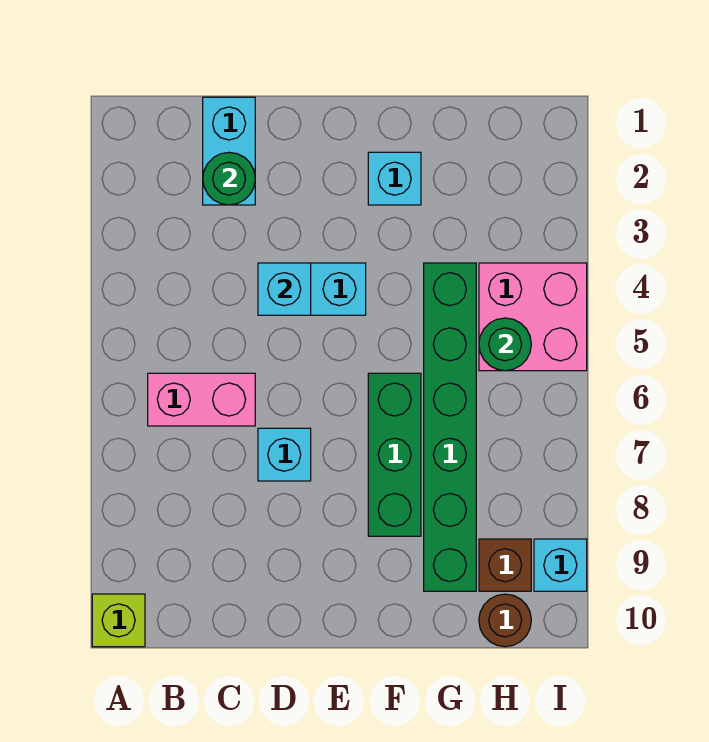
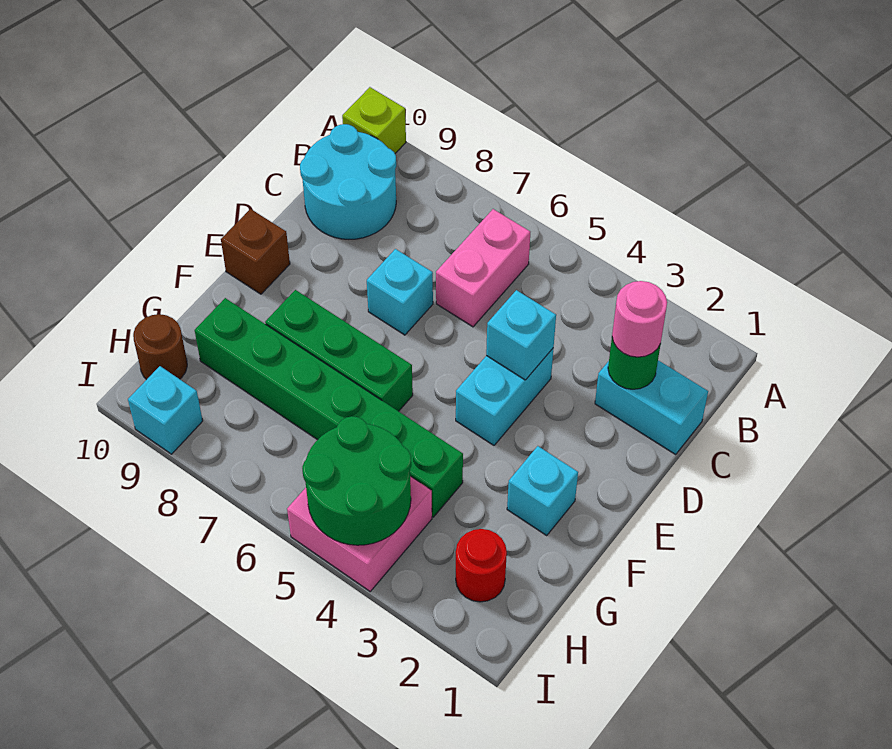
none -> cyan round brick B9:C10 level 1
none -> pink round brick C2 level 3
none -> red round brick H2 level 1
green round brick H5 level 2 -> green round brick H4:I5 level 2
brown brick H9 level 1 -> brown brick E10 level 1

